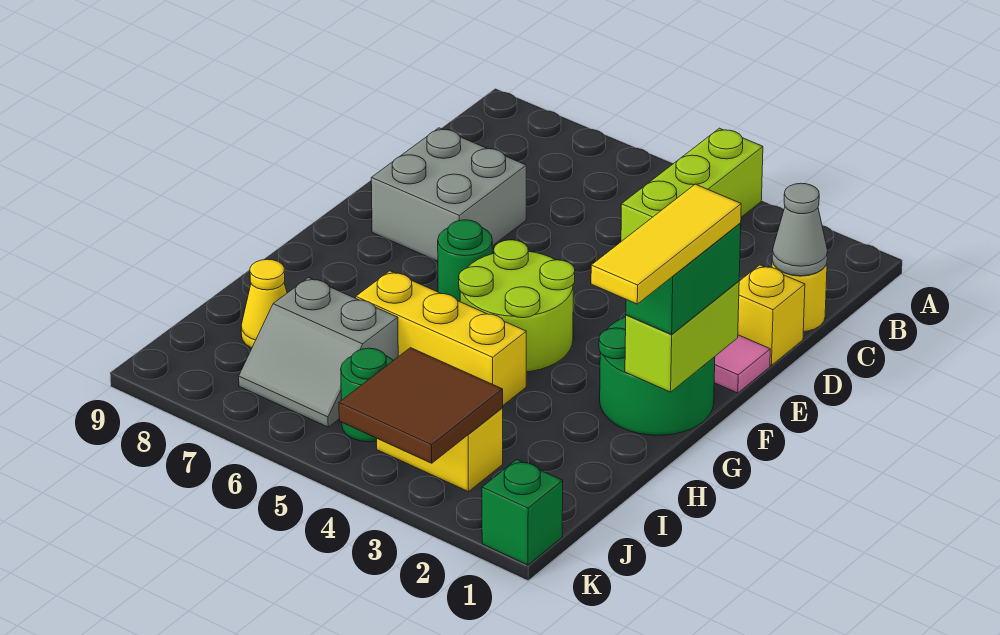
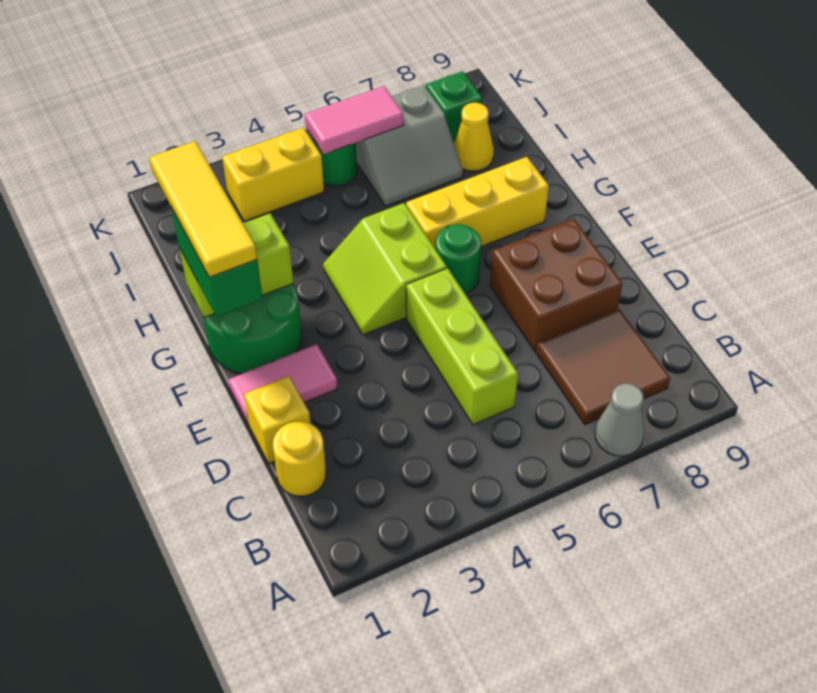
lime brick A4:C4 level 1 -> lime brick C5:E5 level 1
grey cone C1 level 2 -> grey cone A7 level 1
grey brick D7:E8 level 1 -> brown brick D7:E8 level 1
lime brick F1:G1 level 2 -> lime brick G1:G2 level 2
lime round brick F4:G5 level 1 -> lime slope F4:G5 level 1 top 5
yellow brick H4:H6 level 1 -> yellow brick G6:G8 level 1
grey slope I6:J7 level 1 top I -> grey slope I6:J7 level 1 top J
brown tile J3:K4 level 2 -> brown tile B7:C8 level 1
none -> pink tile J5:J6 level 2
green brick K1 level 1 -> green brick J8 level 1

